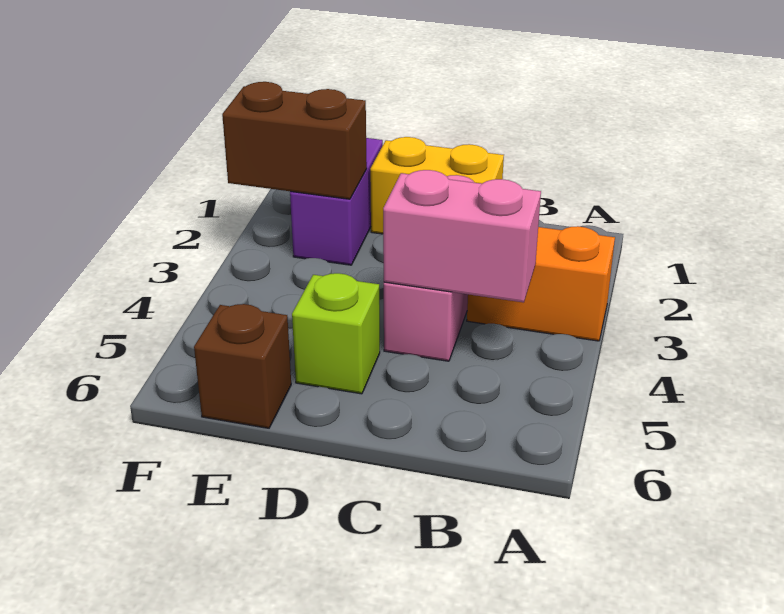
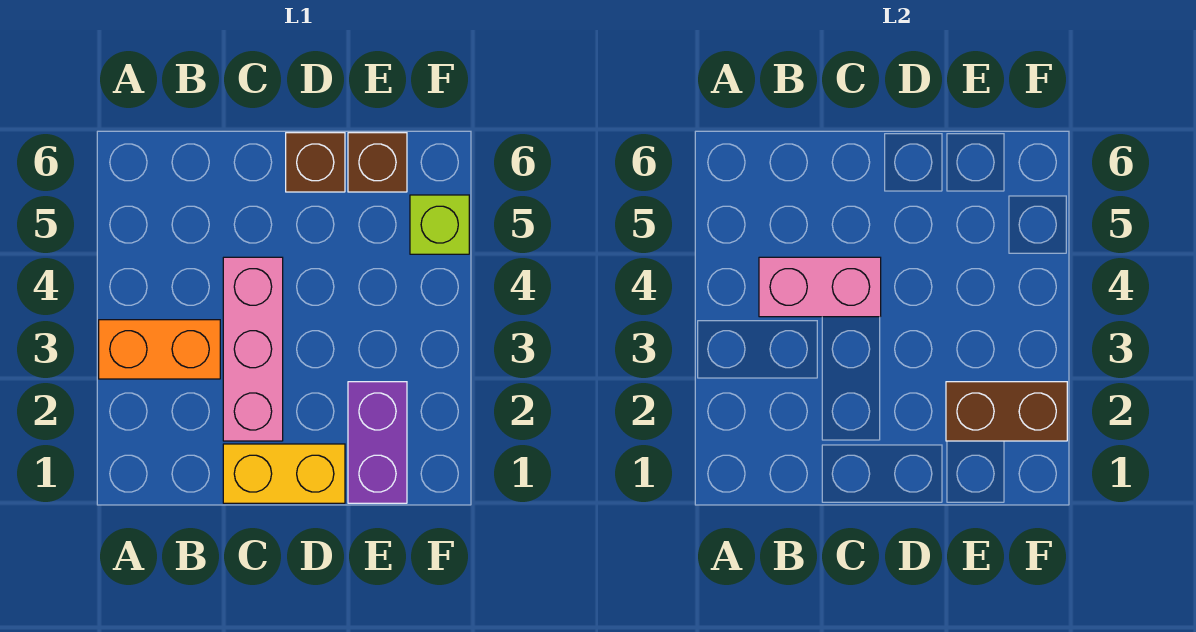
lime brick D5 level 1 -> lime brick F5 level 1
none -> brown brick D6 level 1

